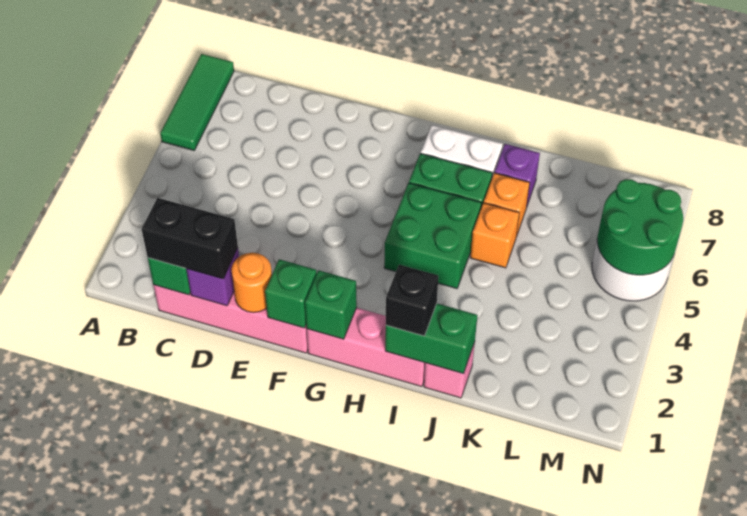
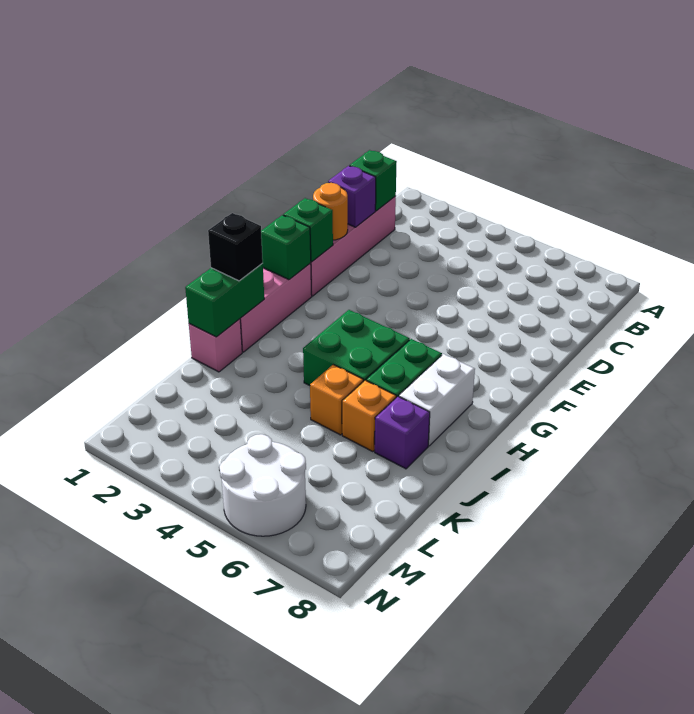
green tile A6:A8 level 1 -> none
black brick C1:D1 level 3 -> none
green round brick M5:N6 level 2 -> none

